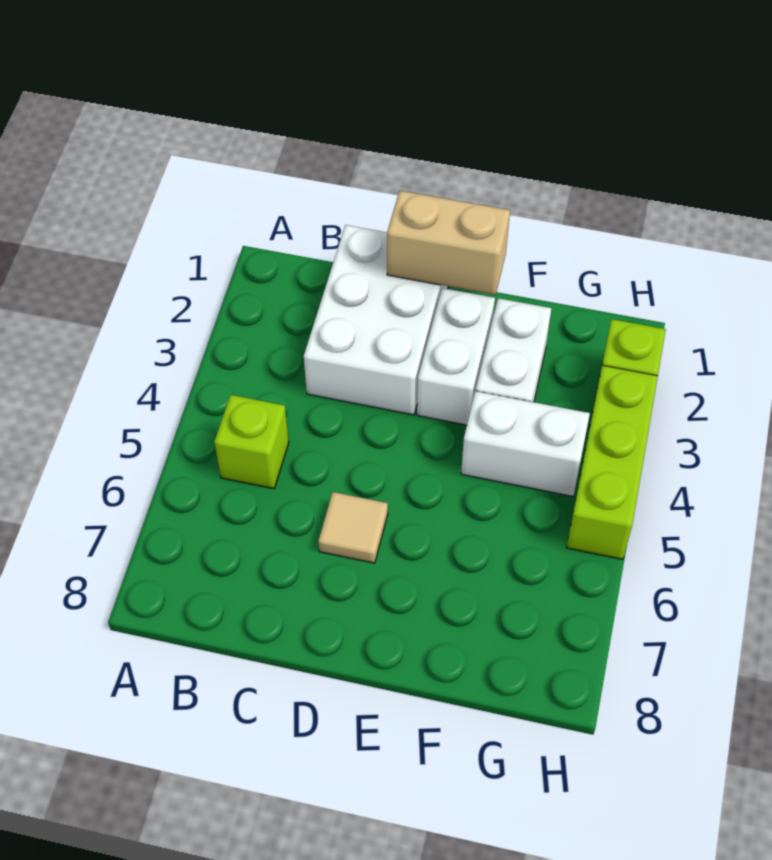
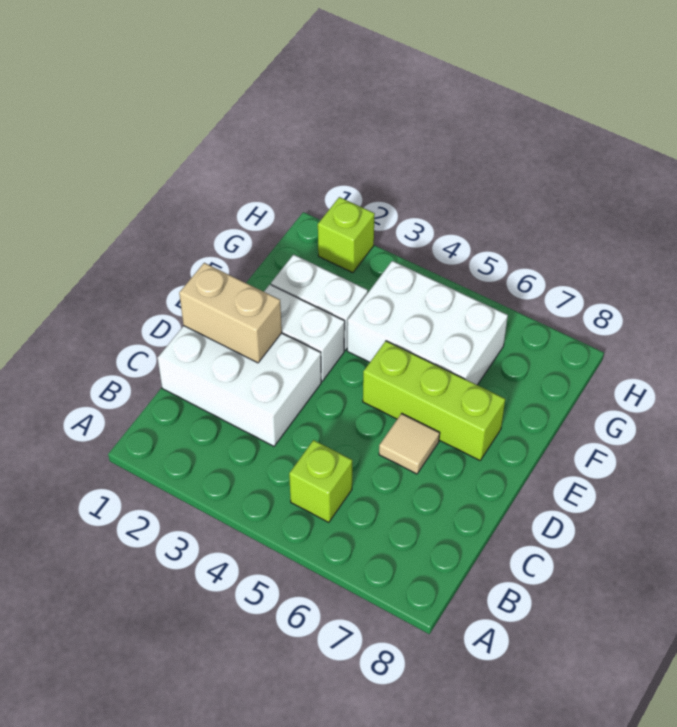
tan brick D1:E1 level 2 -> tan brick D1:D2 level 2
white brick F4:G4 level 1 -> white brick F4:G6 level 1
lime brick H3:H5 level 1 -> lime brick E5:E7 level 1

